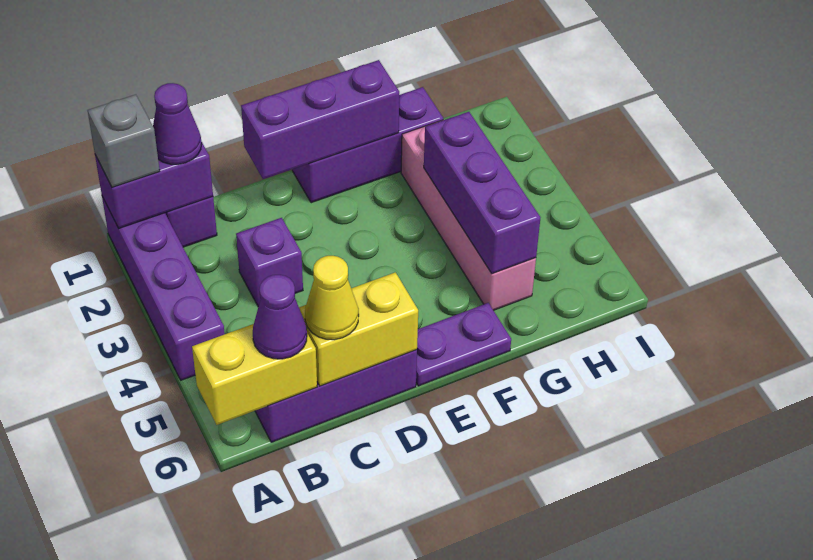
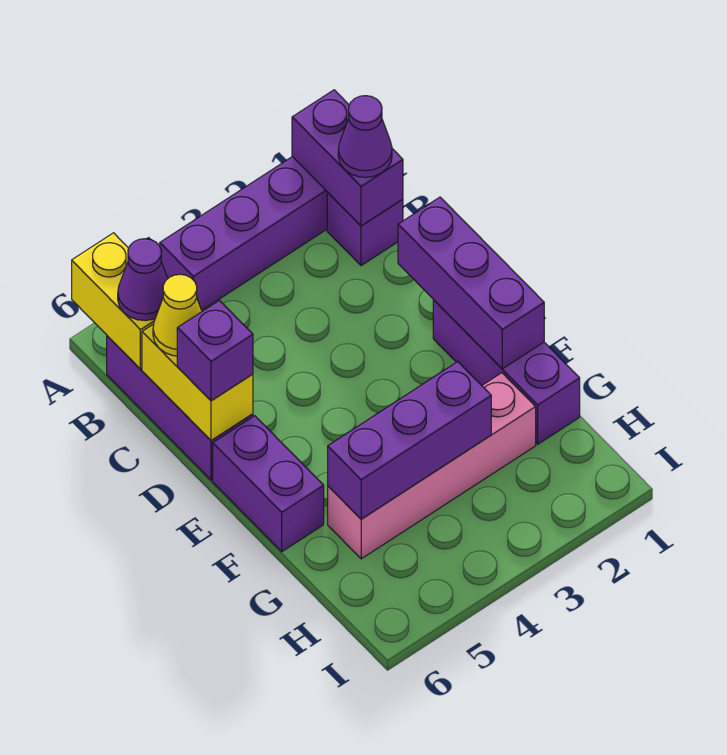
grey brick A1 level 3 -> none
purple brick C3 level 1 -> purple brick D6 level 3
purple plate E6:F6 level 1 -> purple brick E6:F6 level 1

